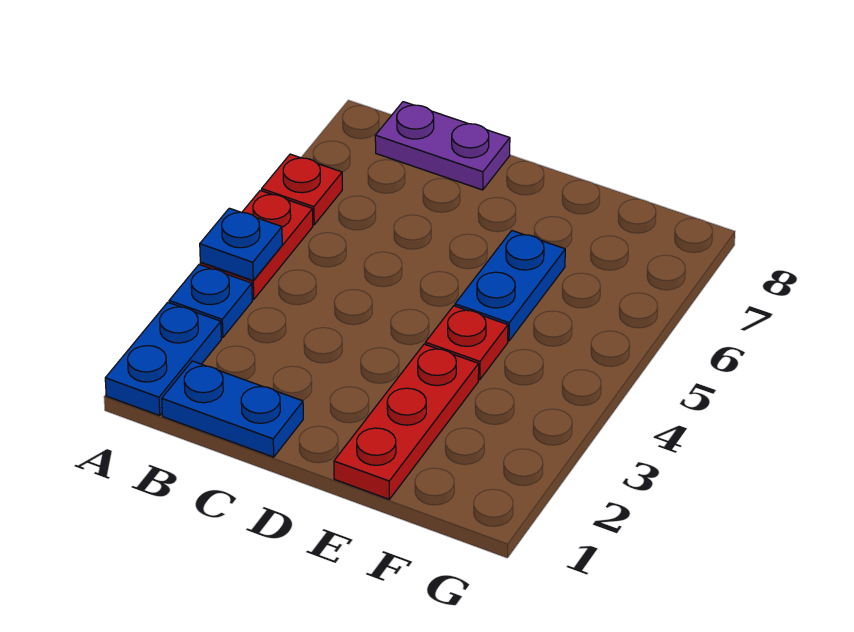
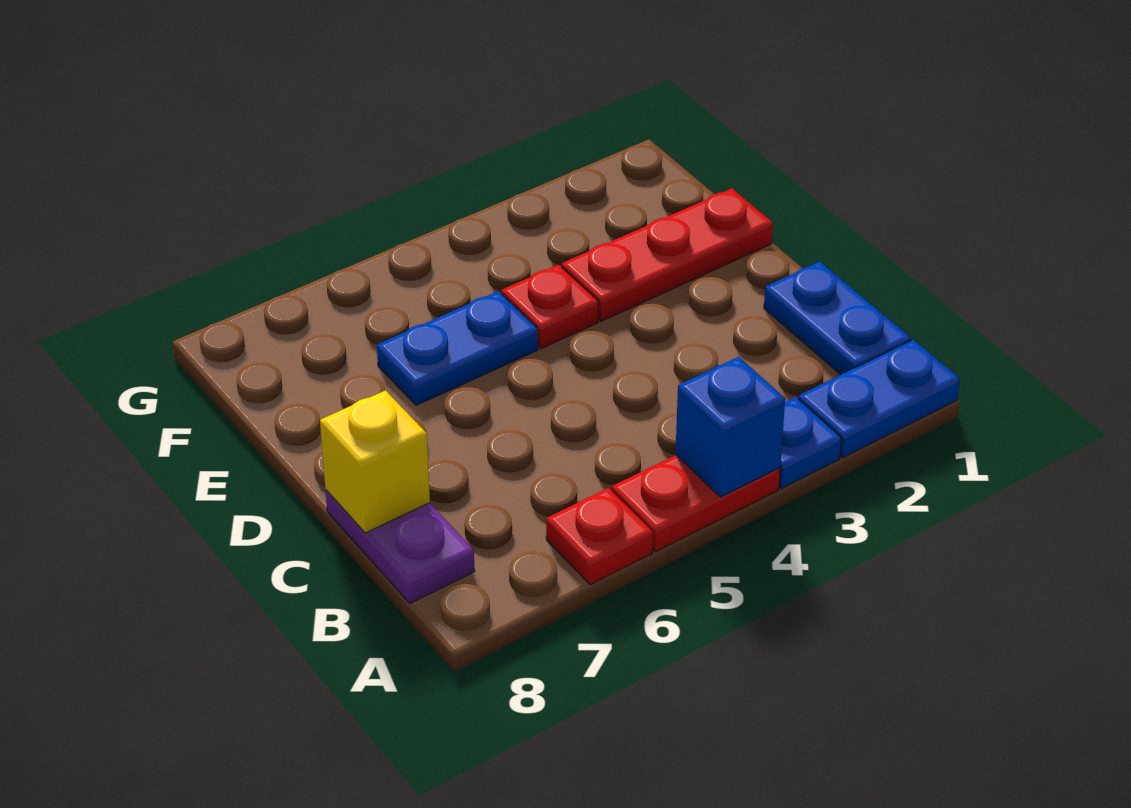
blue plate A4 level 2 -> blue brick A4 level 2
none -> yellow brick C8 level 2

